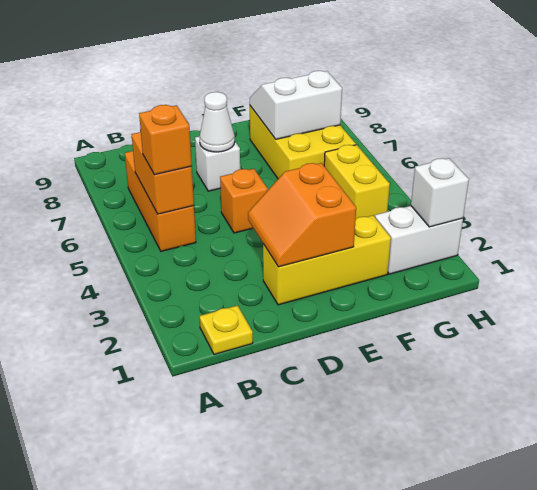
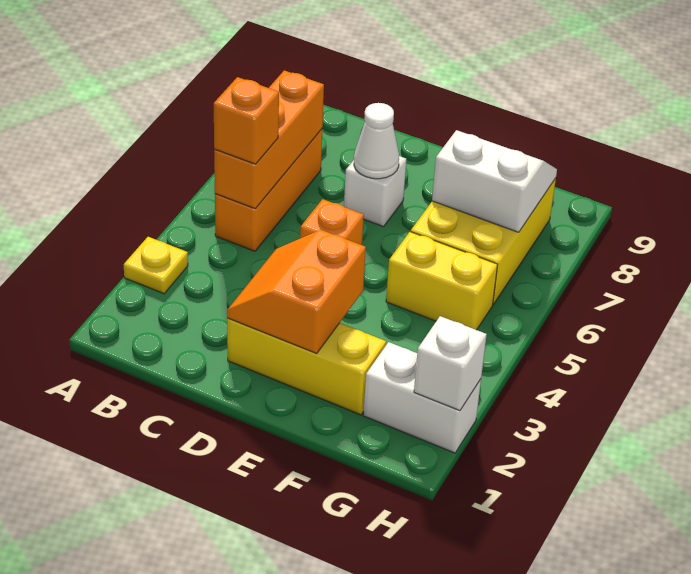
yellow plate B1 level 1 -> yellow plate A3 level 1
orange brick B5:B6 level 2 -> orange brick B5:B7 level 2
yellow brick G4:G5 level 1 -> yellow brick F5:G5 level 1

